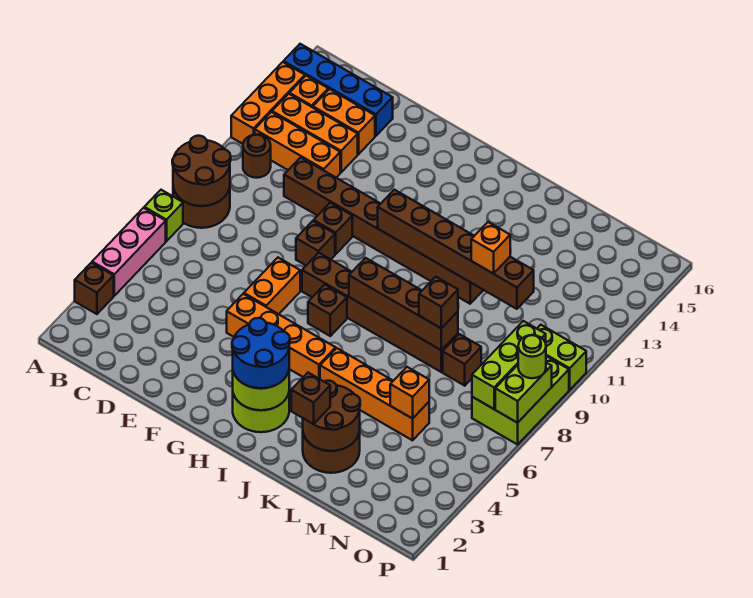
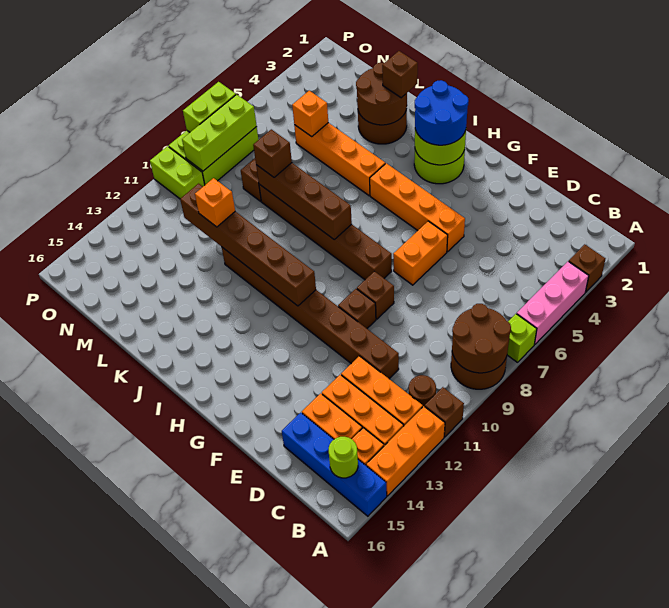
brown brick H7 level 1 -> brown brick A11 level 1
lime round brick P8 level 3 -> lime round brick B15 level 2

